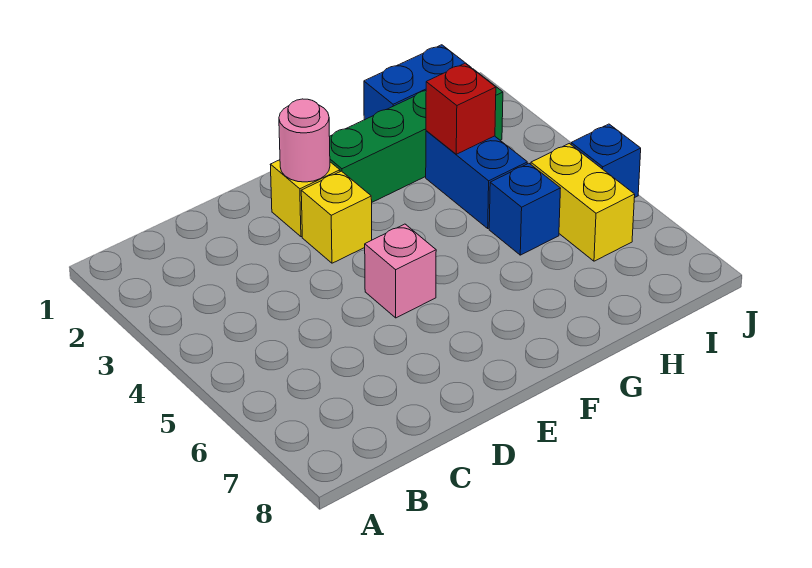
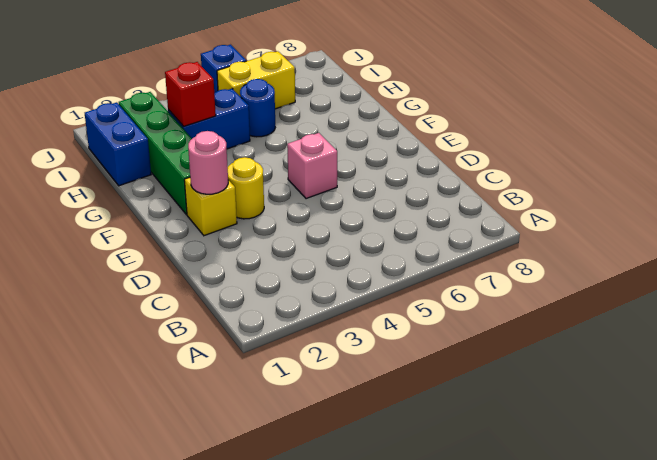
yellow brick E3 level 1 -> yellow round brick E3 level 1
blue brick H5 level 1 -> blue round brick H5 level 1

